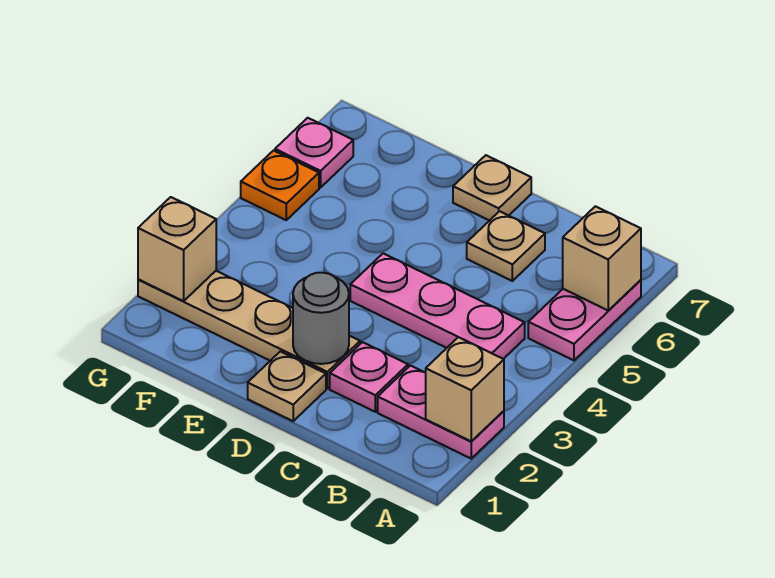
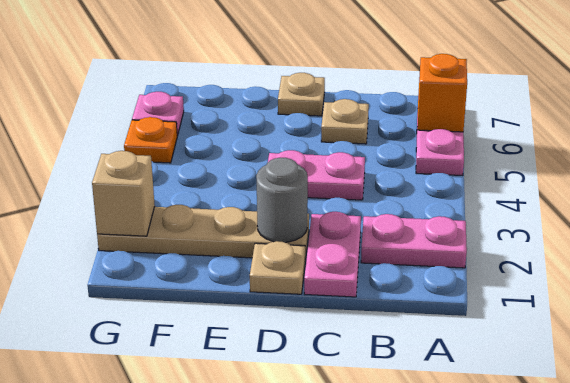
tan brick A2 level 2 -> none
tan brick A6 level 2 -> orange brick A6 level 2
pink plate B4:D4 level 1 -> pink plate C4:D4 level 1
pink plate C2 level 1 -> pink plate C1:C2 level 1

